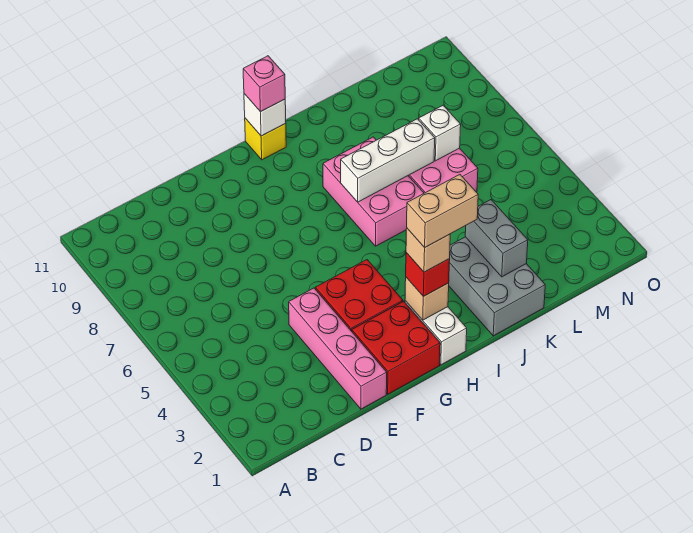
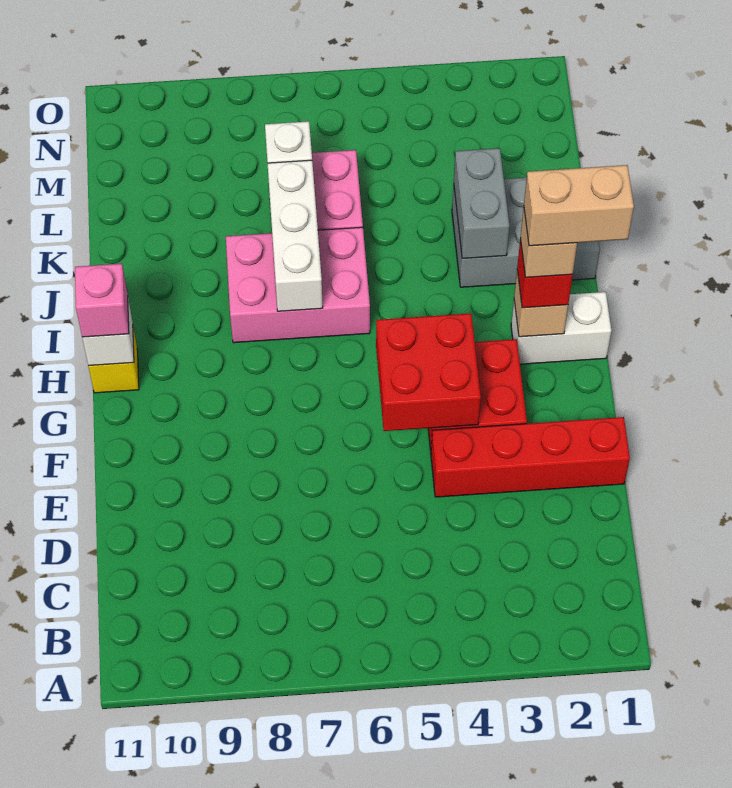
pink brick E1:E4 level 1 -> red brick E1:E4 level 1
red brick F1:G2 level 1 -> red brick F4:G5 level 2
tan brick H2:I2 level 5 -> tan brick H1:H2 level 5
grey brick K2:K3 level 2 -> grey brick J3:K3 level 2

